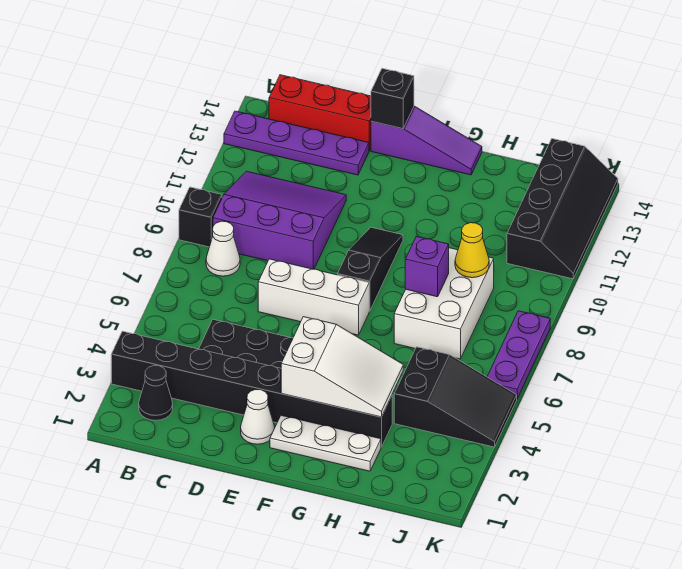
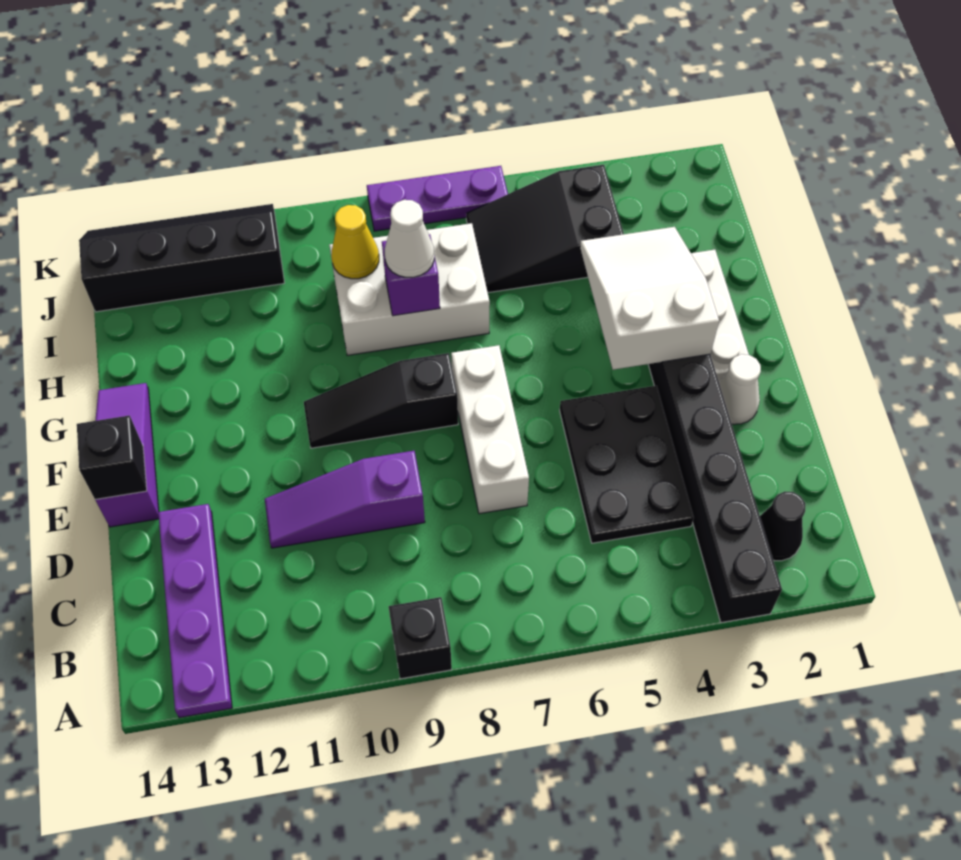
white cone B8 level 1 -> white cone H8 level 3
purple slope B9:D11 level 1 top 9 -> purple slope D9:D11 level 1 top 9
red brick B14:D14 level 1 -> none
black slope I4:K5 level 1 top I -> black slope I4:J6 level 1 top 4

